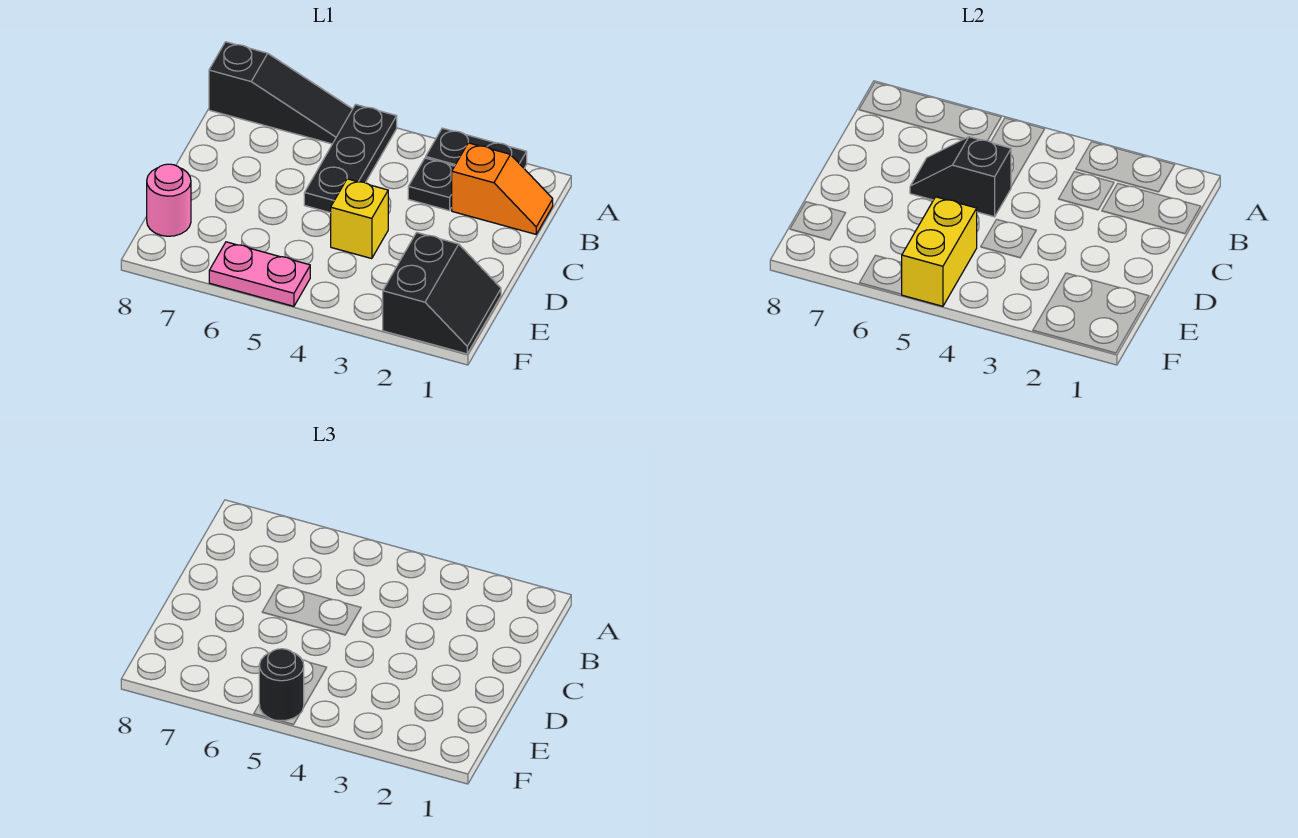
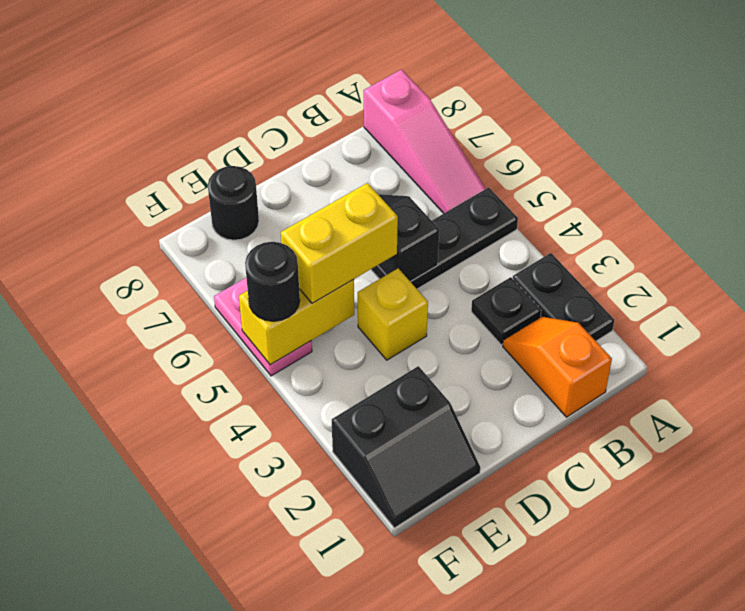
black slope A6:A8 level 1 top 8 -> pink slope A6:A8 level 1 top 8
orange slope B1:B2 level 1 top 2 -> orange slope B1:B2 level 1 top 1
none -> yellow brick D5:E5 level 3
pink round brick E8 level 1 -> black round brick E8 level 1

